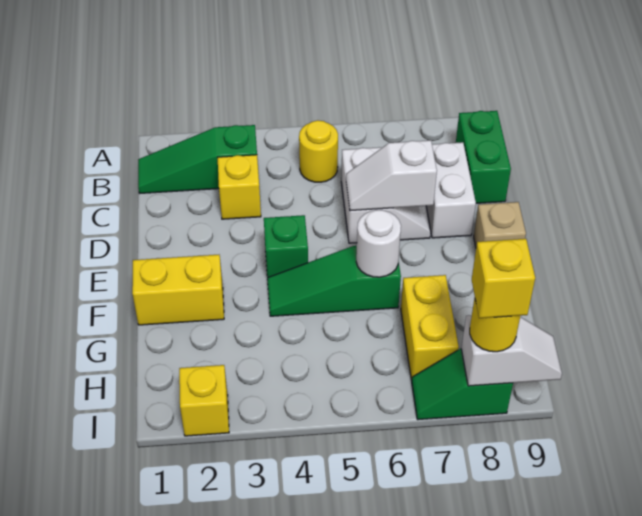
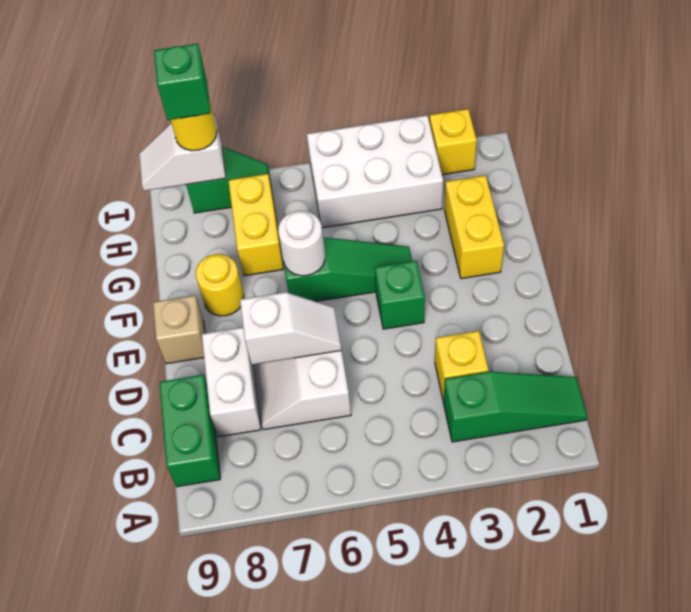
yellow round brick B5 level 1 -> yellow round brick F8 level 1
yellow brick F1:F2 level 1 -> yellow brick F2:G2 level 1
none -> white brick H3:I5 level 1
yellow brick I8 level 4 -> green brick I8 level 4

